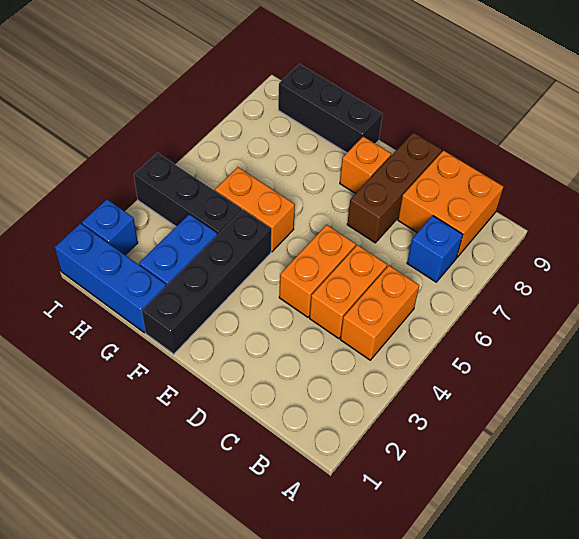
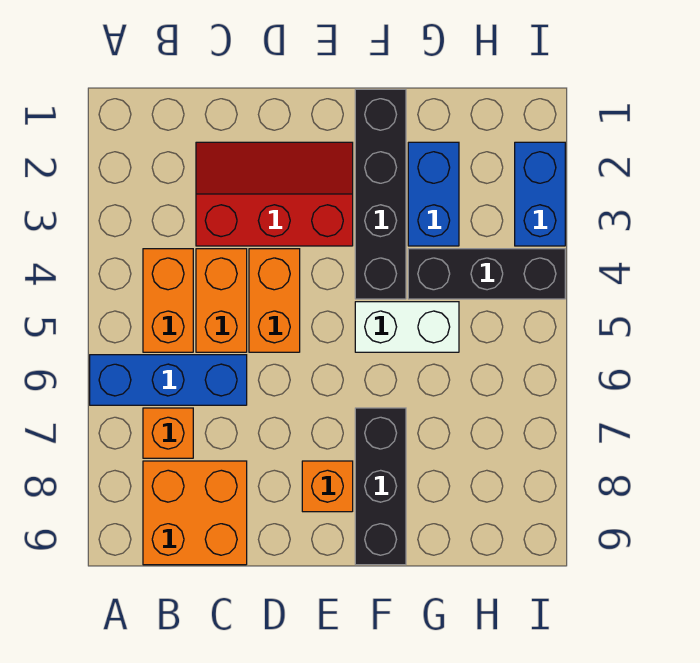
blue brick B7 level 1 -> orange brick B7 level 1
none -> red slope C2:E3 level 1 top 3
brown brick D7:D9 level 1 -> none
orange brick F5:G5 level 1 -> white brick F5:G5 level 1
black brick F9:H9 level 1 -> black brick F7:F9 level 1
blue brick G1:I1 level 1 -> blue brick A6:C6 level 1
blue brick I2 level 1 -> blue brick I2:I3 level 1

